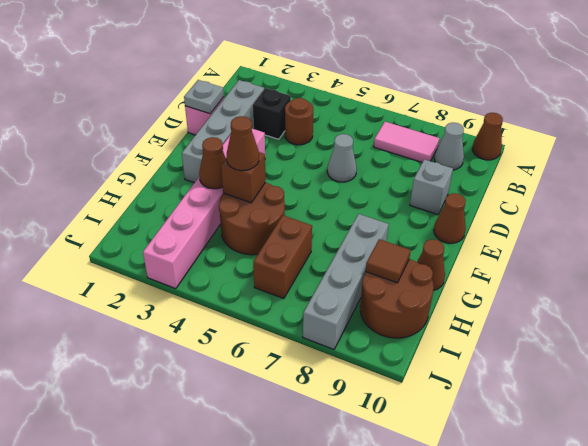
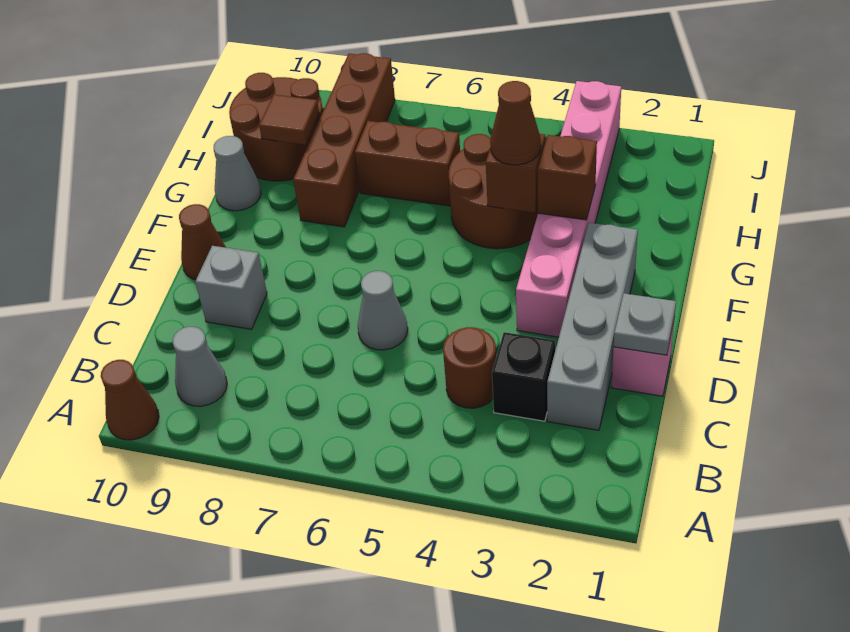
pink tile B7:B8 level 1 -> none
brown cone G3 level 2 -> brown brick G3 level 2
grey brick G8:J8 level 1 -> brown brick G8:J8 level 1
brown cone G10 level 1 -> grey cone G10 level 1
brown brick H6:I6 level 1 -> brown brick H6:H7 level 1

